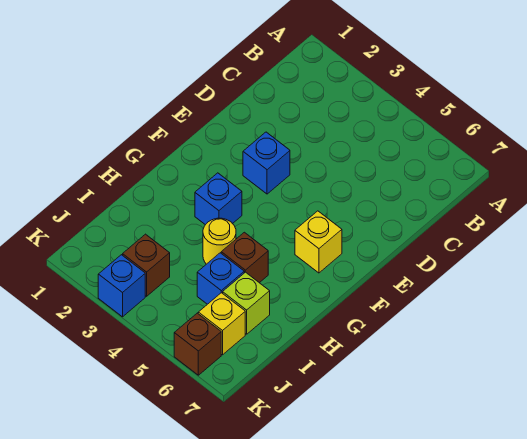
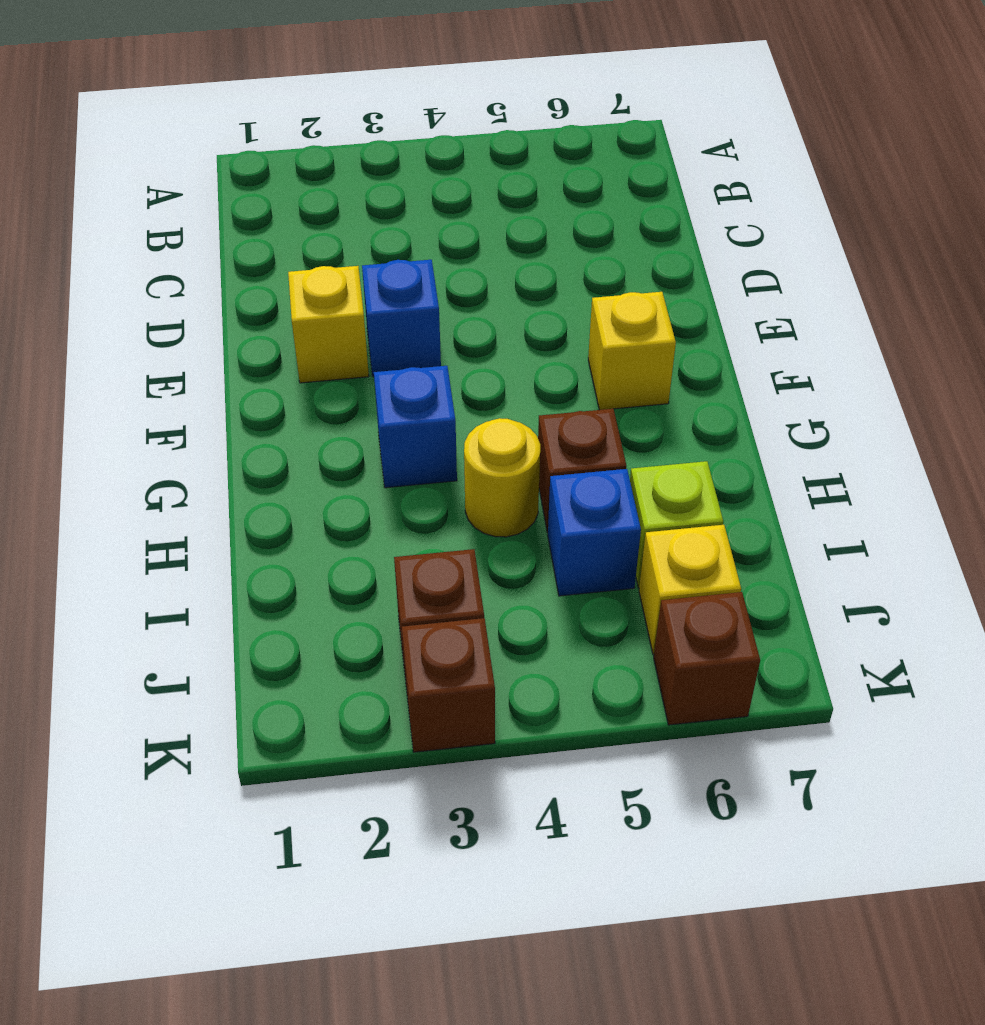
none -> yellow brick E2 level 1
blue brick K3 level 1 -> brown brick K3 level 1

